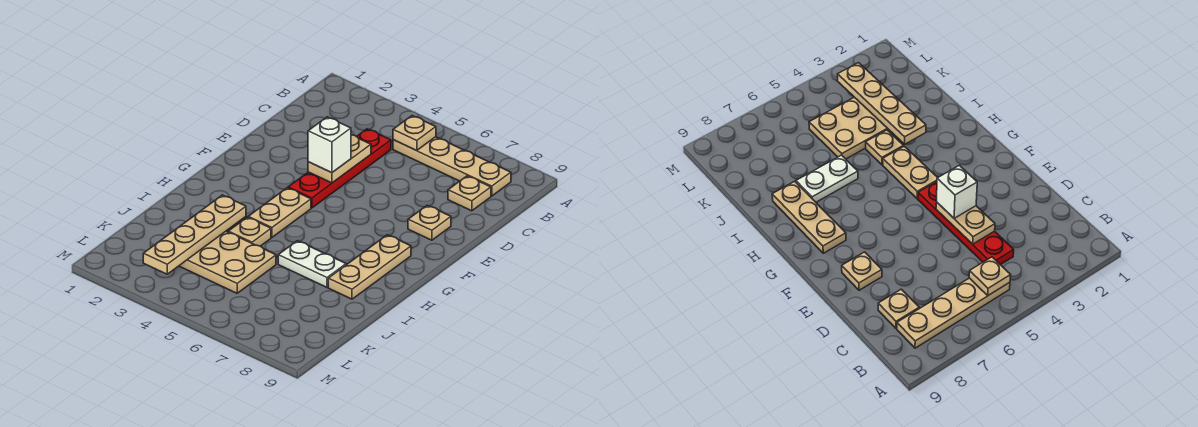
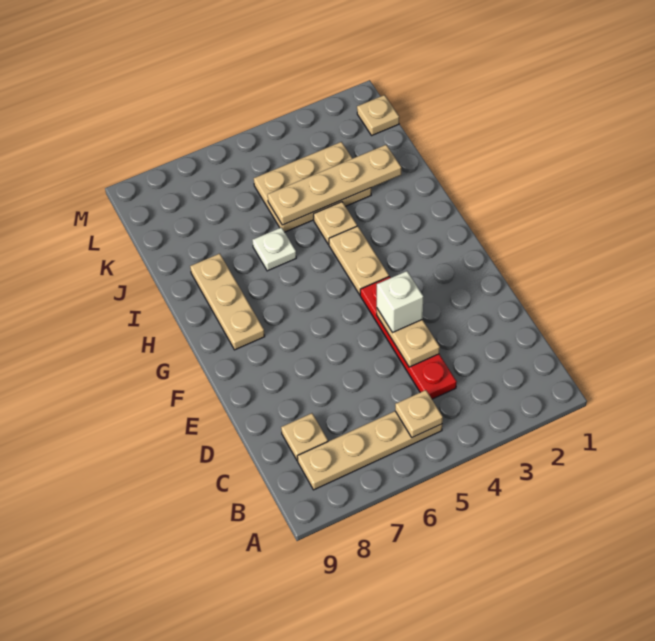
tan plate E8 level 1 -> tan plate L1 level 1
tan plate I3:L3 level 2 -> tan plate J2:J5 level 2
white plate I6:I7 level 1 -> white plate I6 level 1

